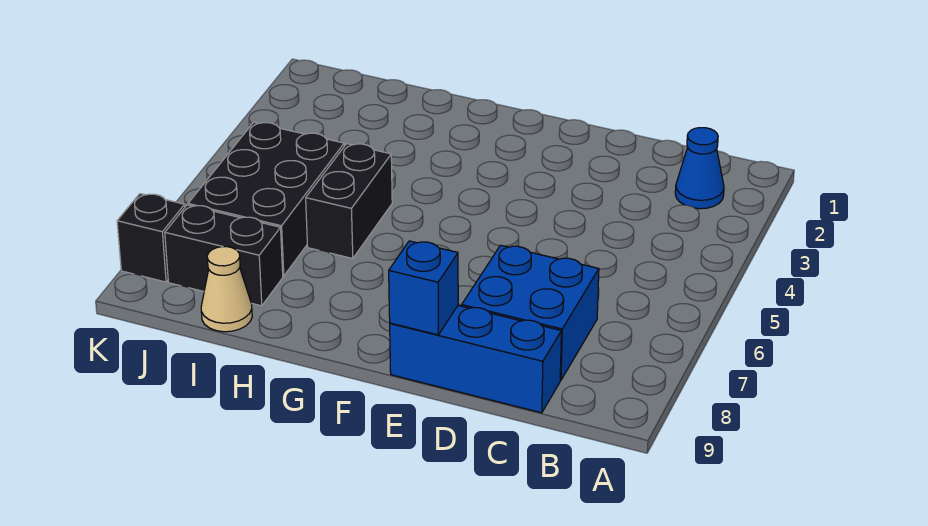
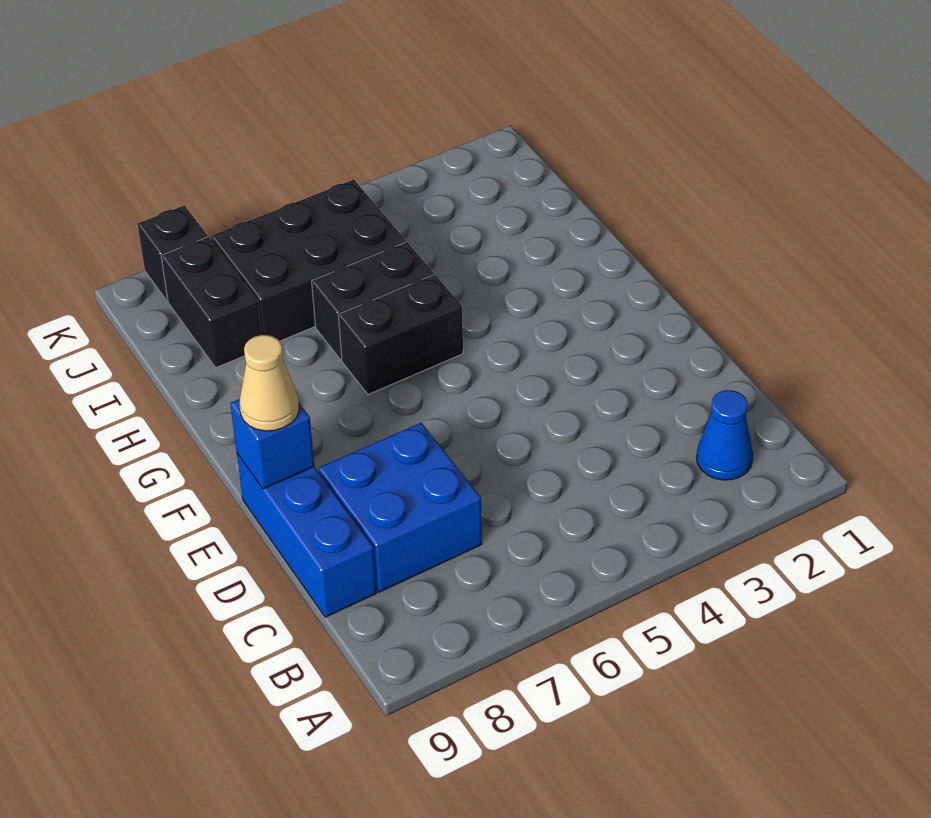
none -> black brick G5:G6 level 1
tan cone I9 level 1 -> tan cone E9 level 3

